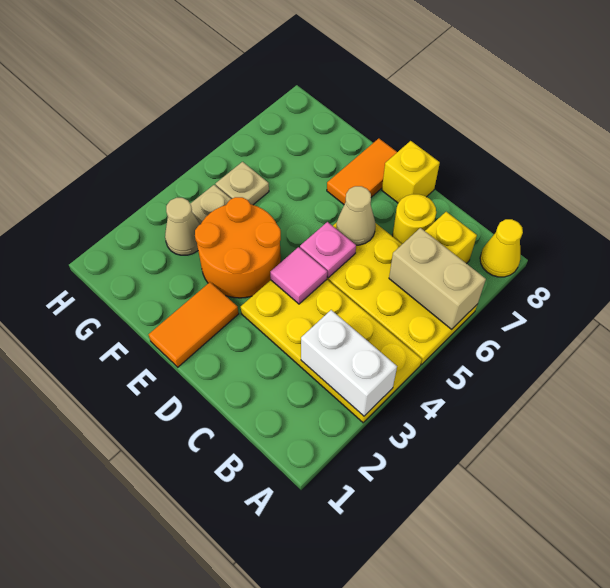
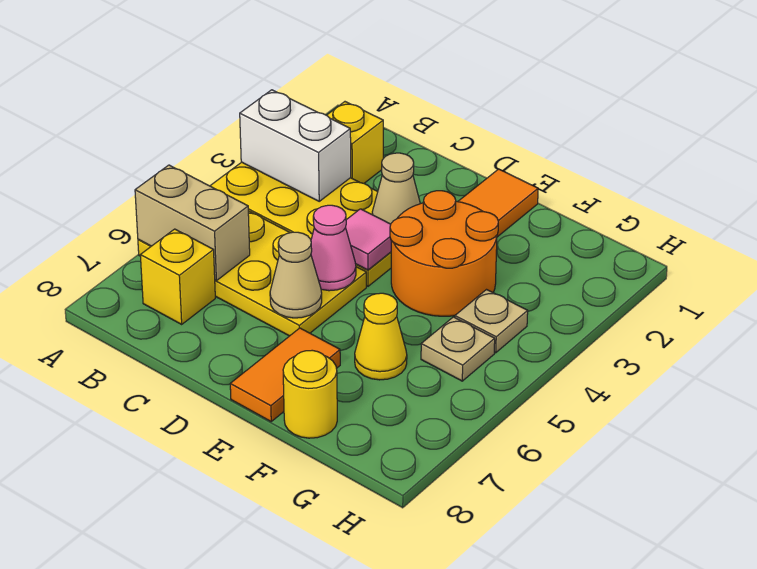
yellow cone A8 level 1 -> yellow cone F6 level 1
yellow round brick C7 level 1 -> yellow round brick F8 level 1
pink plate D5 level 2 -> pink cone D5 level 2
yellow brick D8 level 1 -> yellow brick B2 level 1
tan cone G3 level 1 -> tan cone D3 level 2

